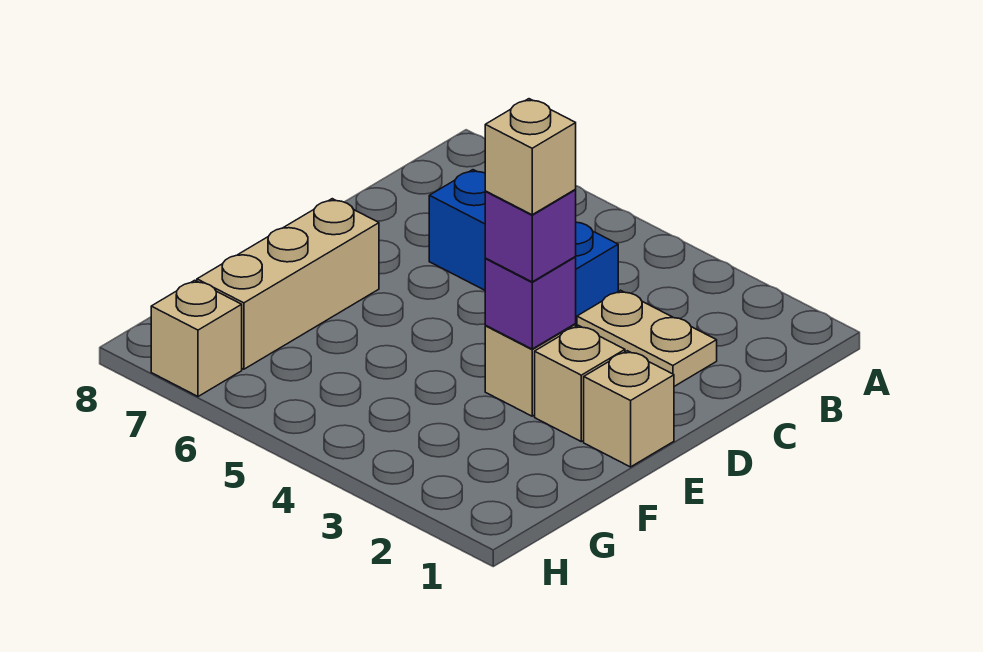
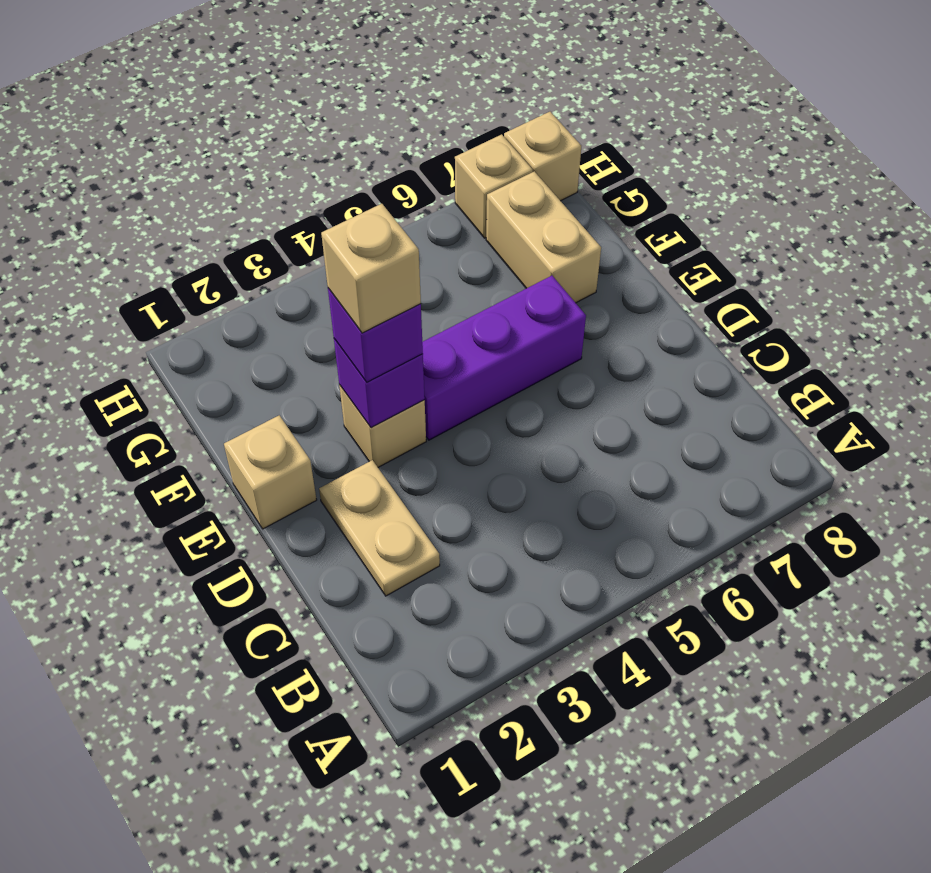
tan plate C2:C3 level 1 -> tan plate C2:D2 level 1
blue brick C4:C6 level 1 -> none
tan brick E2 level 1 -> tan brick H8 level 1
none -> purple brick E4:E6 level 1
tan brick E7:G7 level 1 -> tan brick F7:G7 level 1

